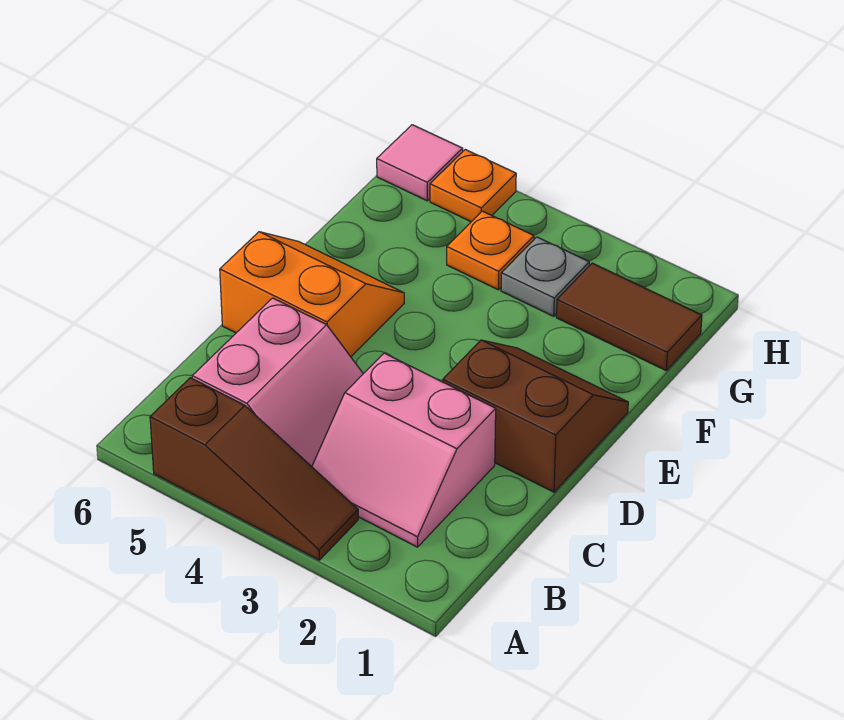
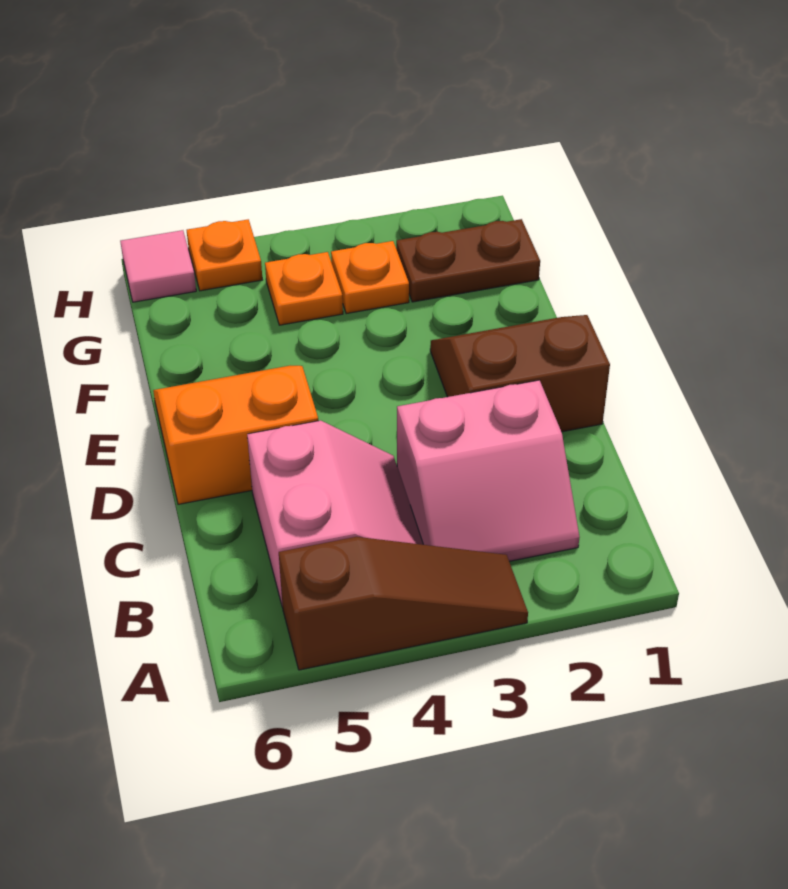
brown tile G1:G2 level 1 -> brown plate G1:G2 level 1
grey plate G3 level 1 -> orange plate G3 level 1

